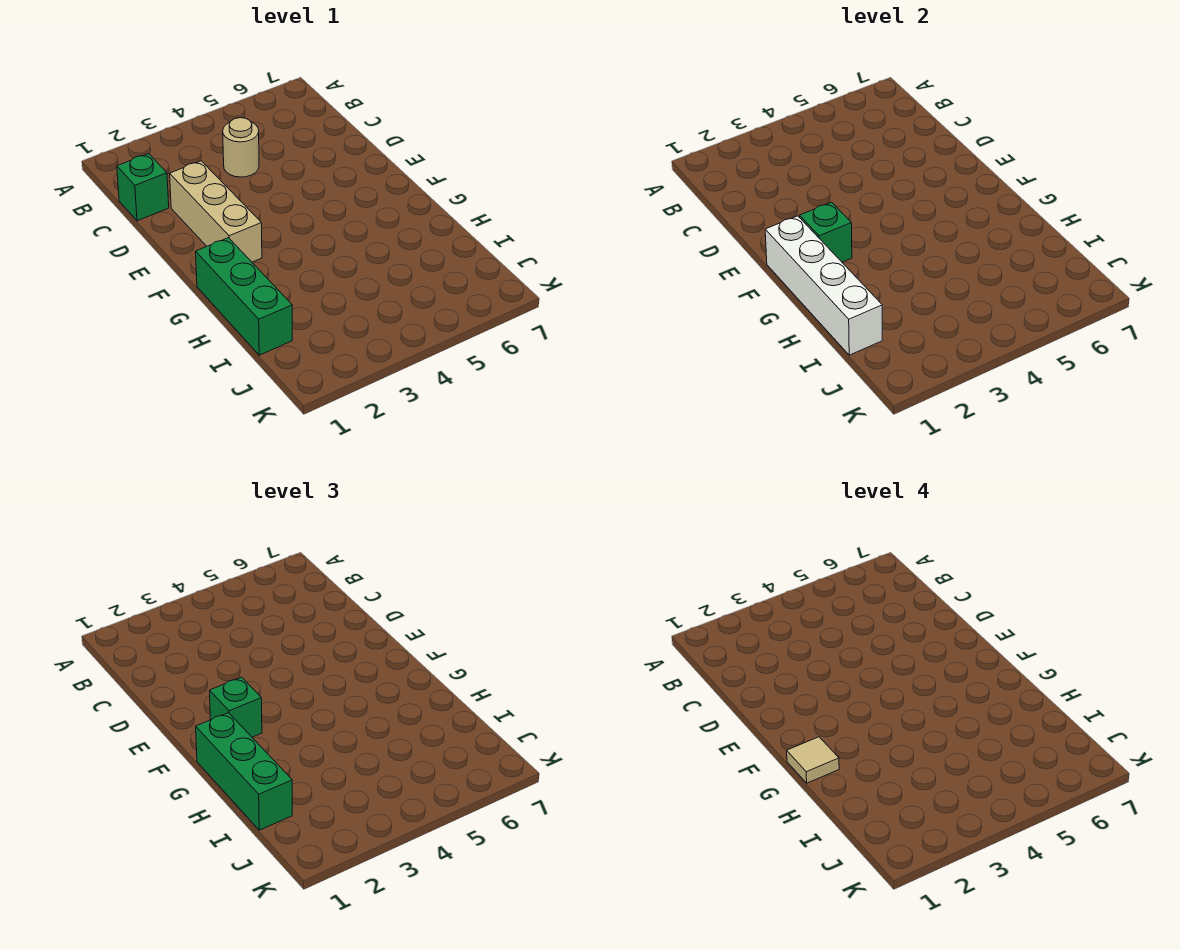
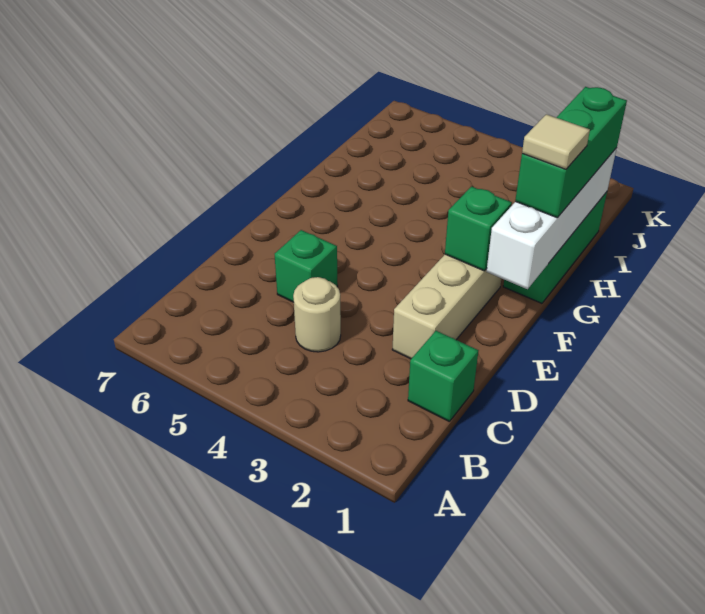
green brick F2 level 3 -> green brick D5 level 1

